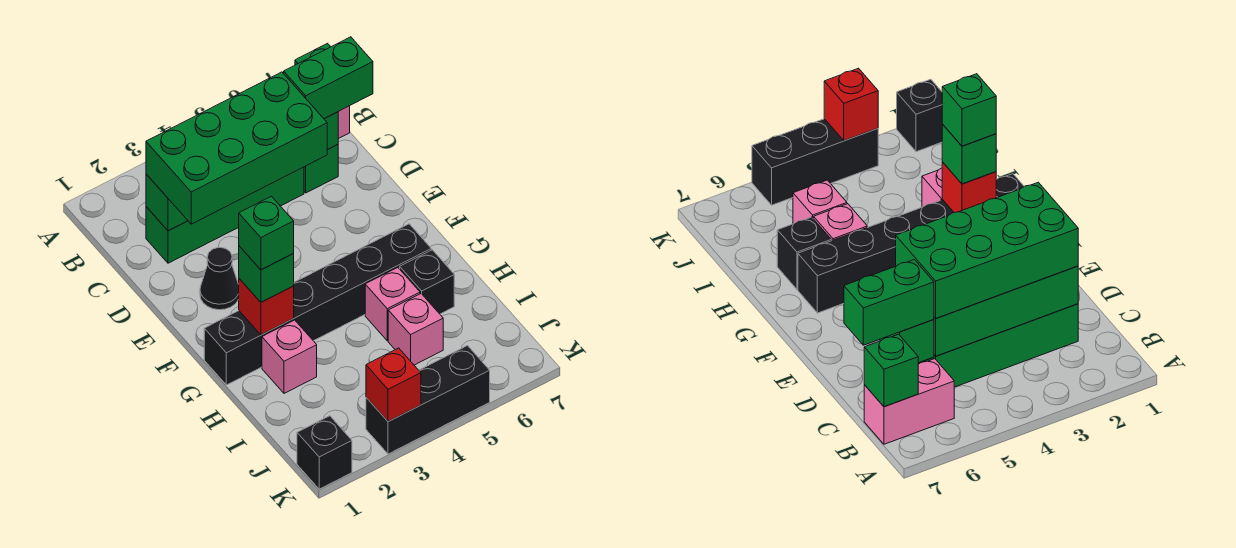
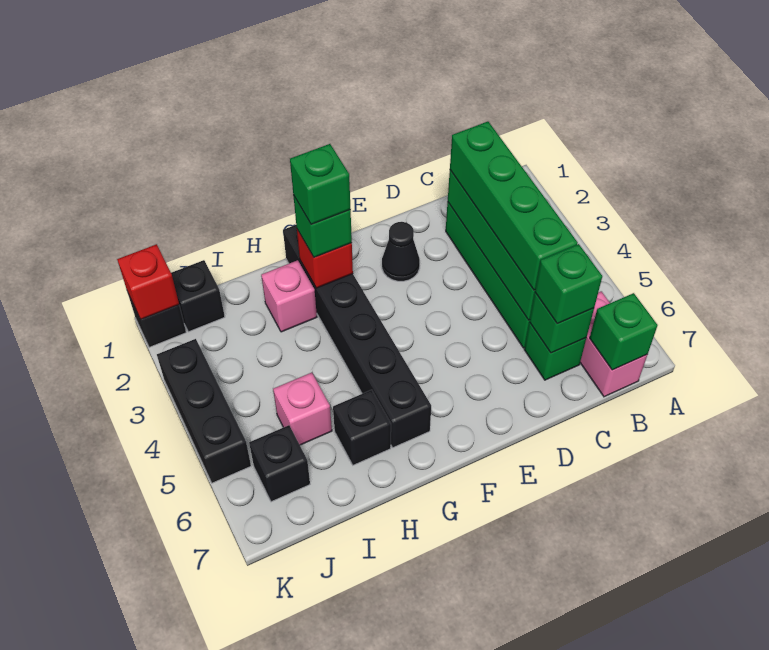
green brick C2:D5 level 3 -> green brick C2:C5 level 3
green brick C6:C7 level 3 -> green brick C6 level 3
pink brick H5 level 1 -> none
none -> black brick J1 level 1
none -> black brick J6 level 1
red brick K3 level 2 -> red brick K1 level 2

